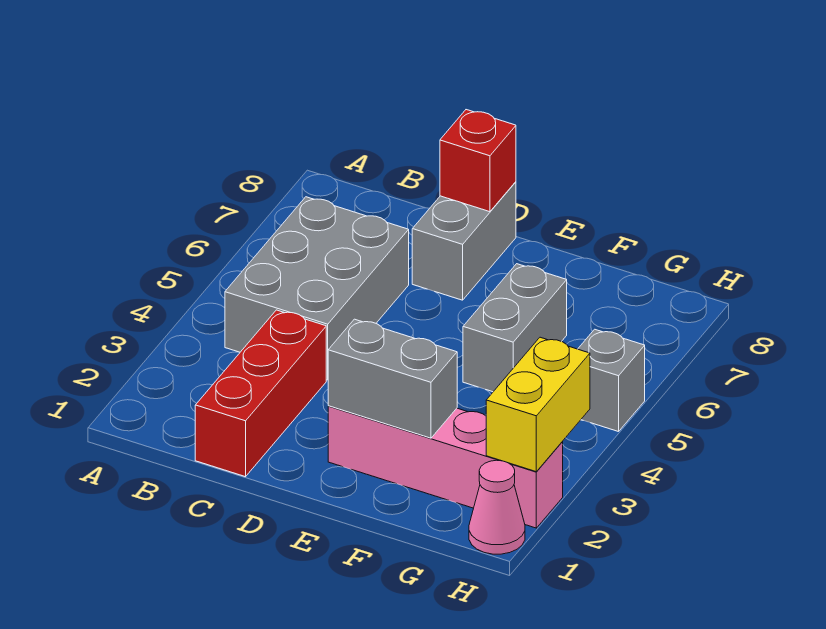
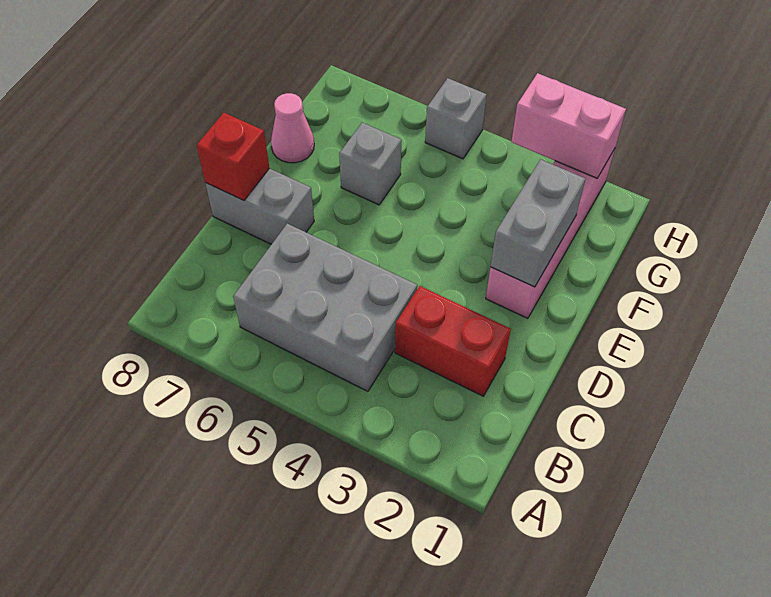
red brick C1:C3 level 1 -> red brick C2:C3 level 1
grey brick F5:F6 level 1 -> grey brick F6 level 1
pink cone H1 level 1 -> pink cone F8 level 1
yellow brick H2:H3 level 2 -> pink brick H2:H3 level 2

